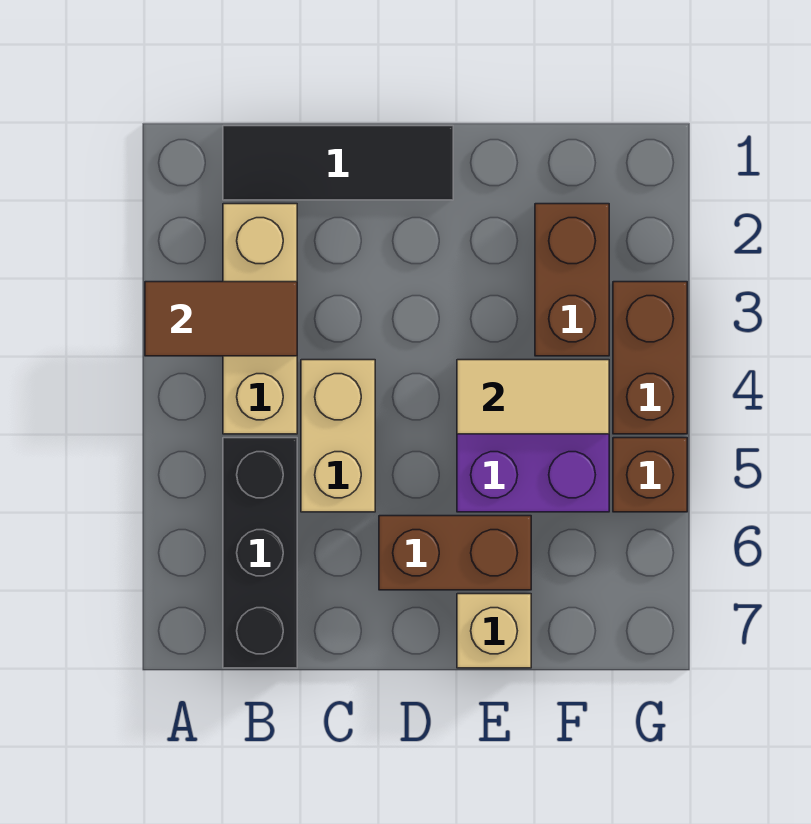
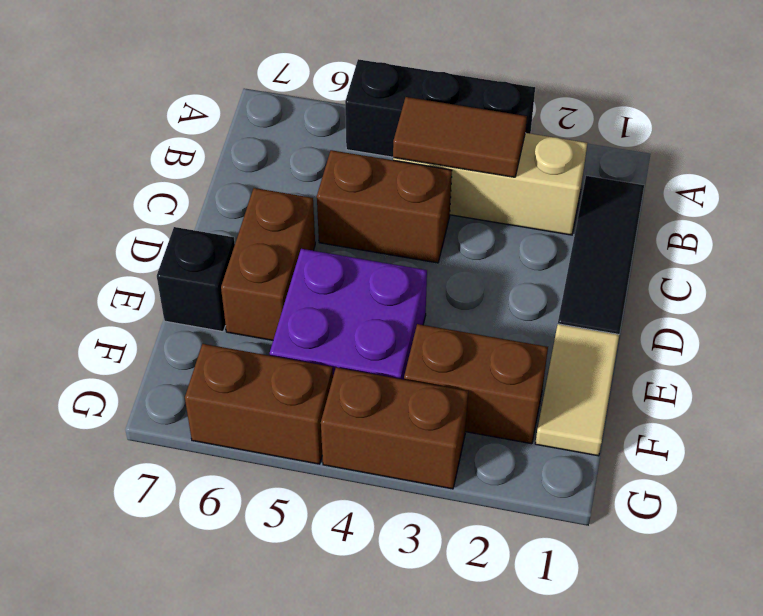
brown tile A3:B3 level 2 -> brown tile B3:B4 level 2
black brick B5:B7 level 1 -> black brick A3:A5 level 1
tan brick C4:C5 level 1 -> brown brick C4:C5 level 1
tan tile E4:F4 level 2 -> tan tile E1:F1 level 1
tan brick E7 level 1 -> black brick E7 level 1
brown brick G5 level 1 -> brown brick G5:G6 level 1

